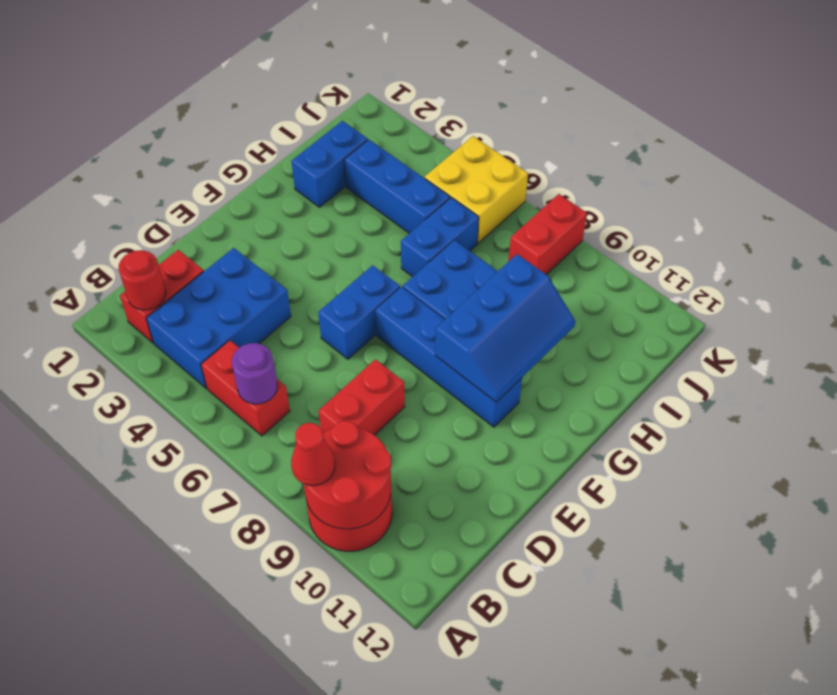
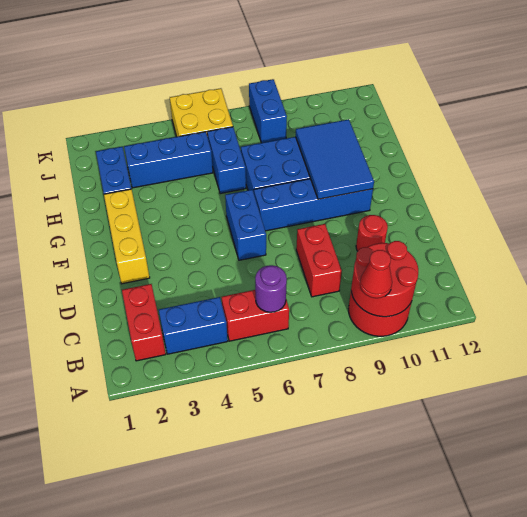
red round brick B2 level 2 -> red round brick D10 level 1
blue brick B3:D4 level 1 -> blue brick B3:B4 level 1
none -> yellow brick E2:G2 level 1
blue slope F9:H10 level 2 top 9 -> blue tile F9:H10 level 2
red brick J8:K8 level 1 -> blue brick J8:K8 level 1

